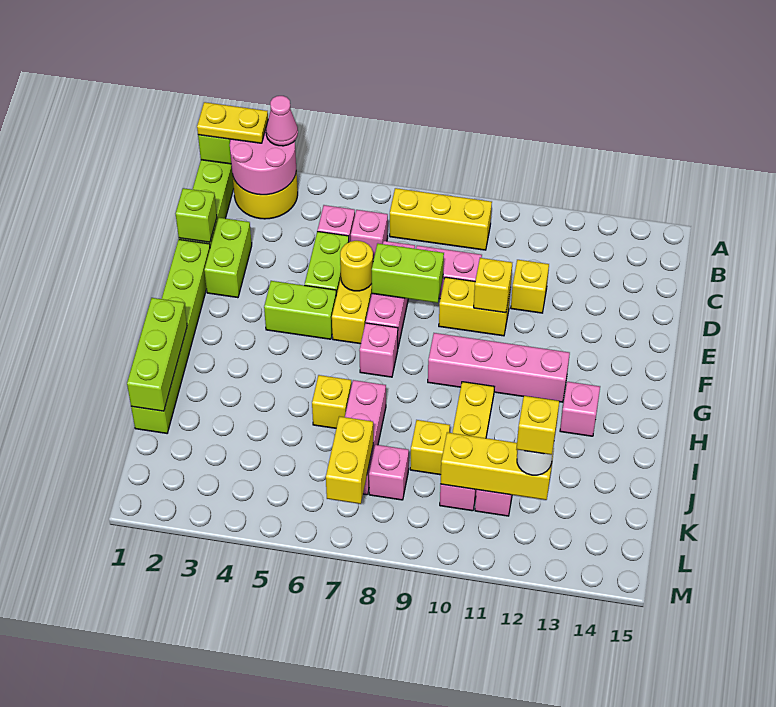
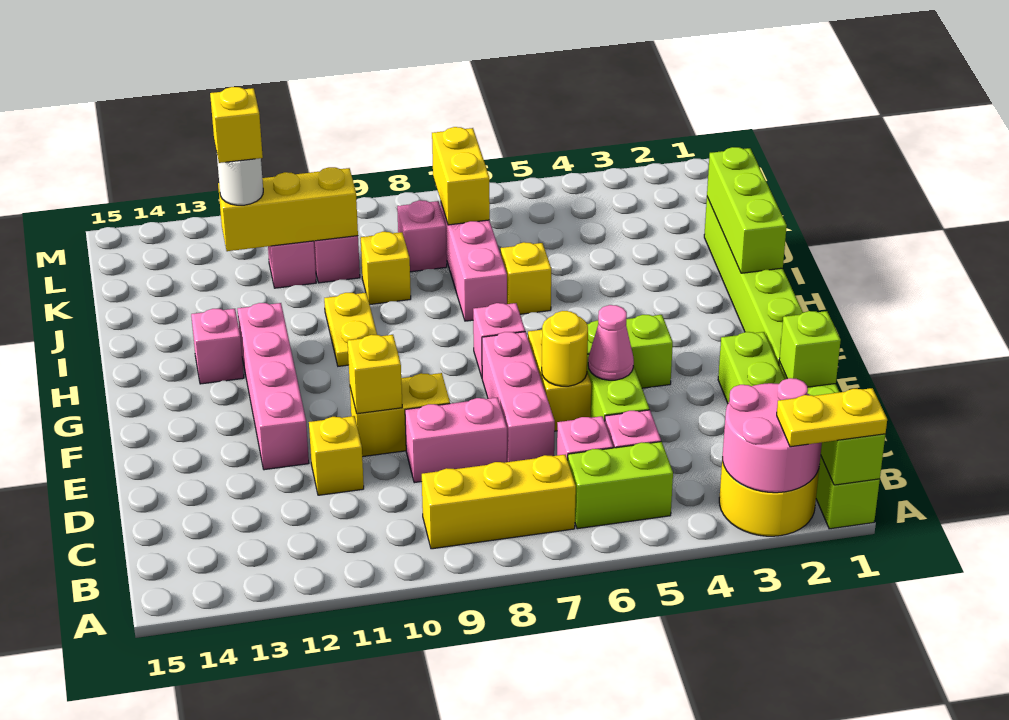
pink cone A3 level 3 -> pink cone E5 level 2
lime brick E7:E8 level 2 -> lime brick B5:B6 level 1
pink brick G9:G12 level 1 -> pink brick E12:H12 level 1

